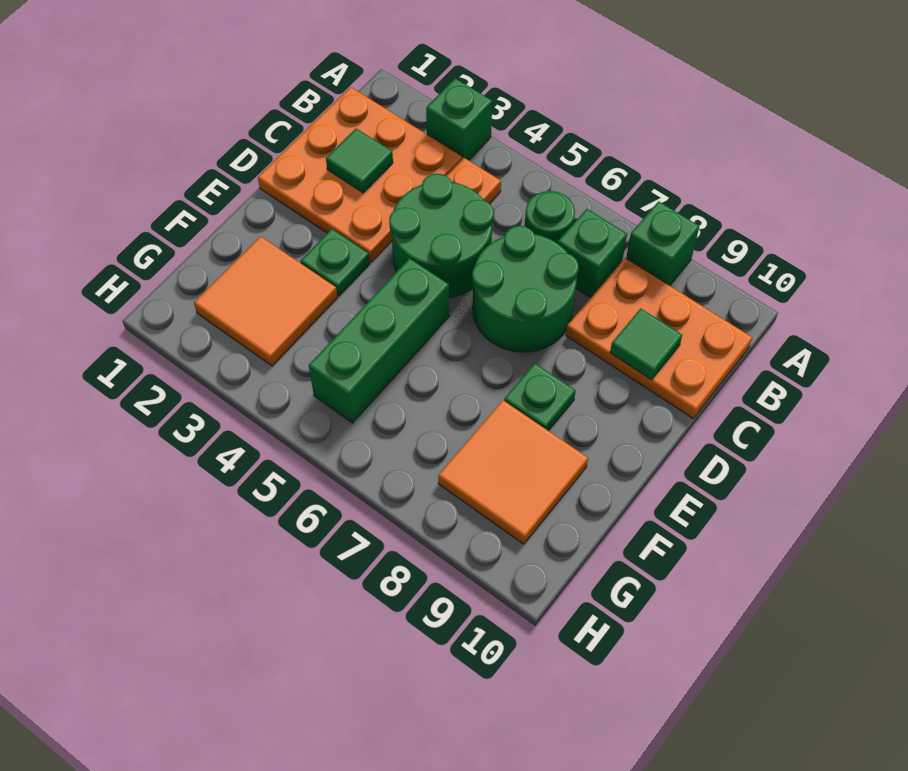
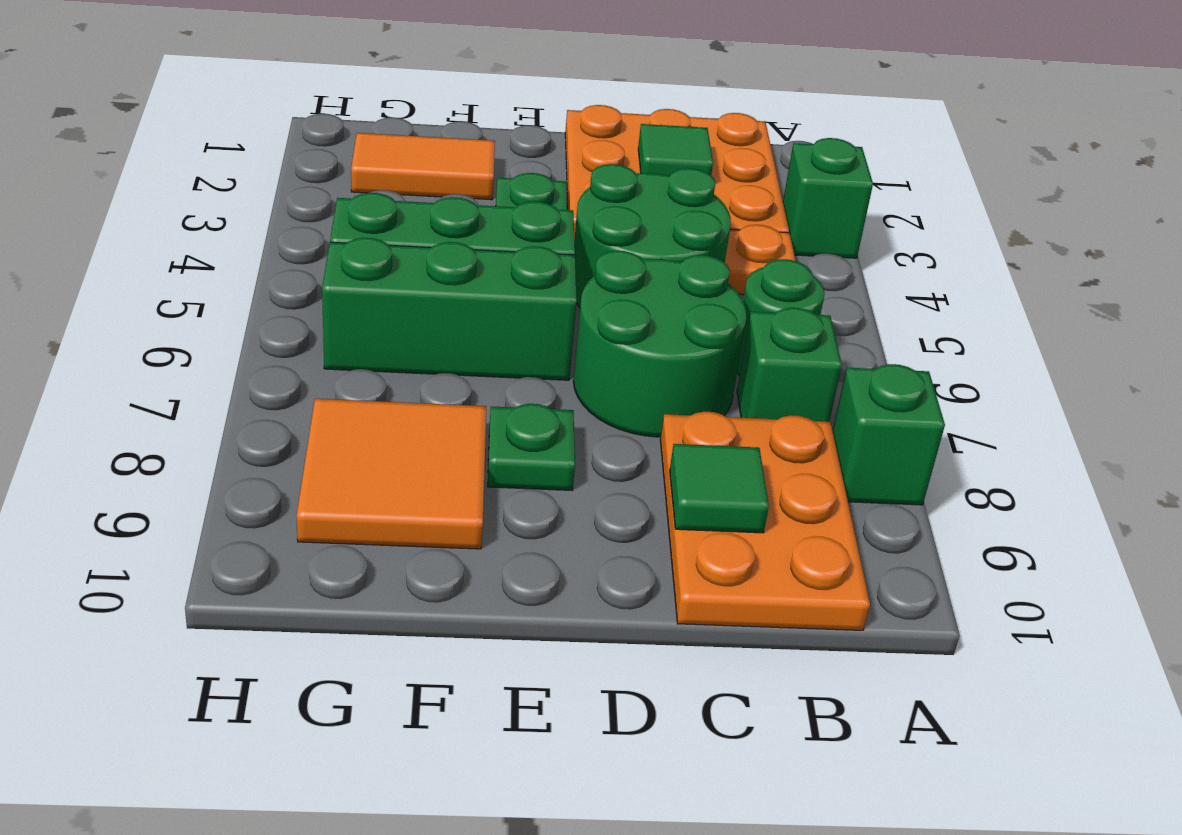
none -> green brick E6:G6 level 1
orange tile F2:G3 level 1 -> orange tile F2:G2 level 1

